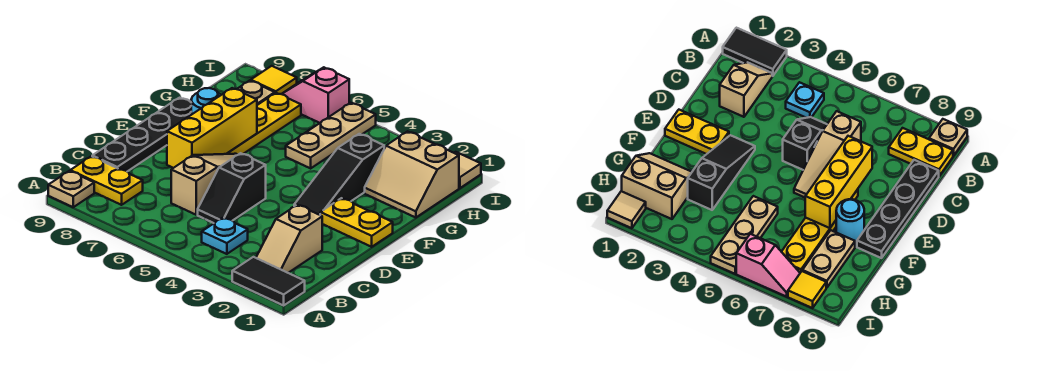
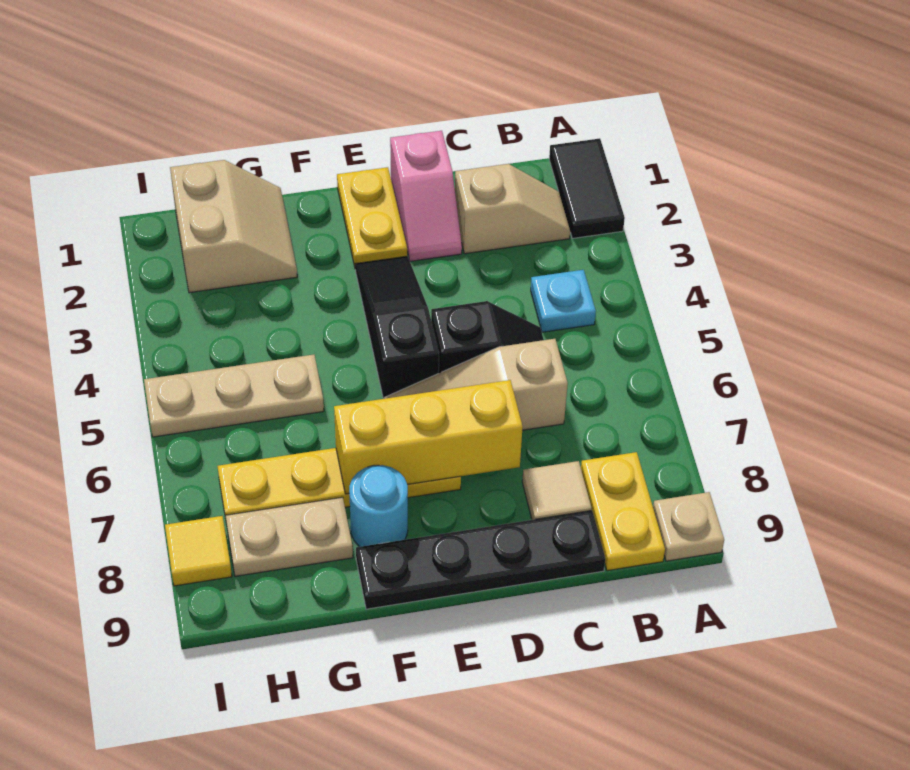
black slope E3:G3 level 1 top G -> black slope E3:E5 level 1 top 5
tan tile I1 level 1 -> tan tile C8 level 1
pink slope I6:I7 level 1 top 6 -> pink slope D1:D2 level 1 top 1

